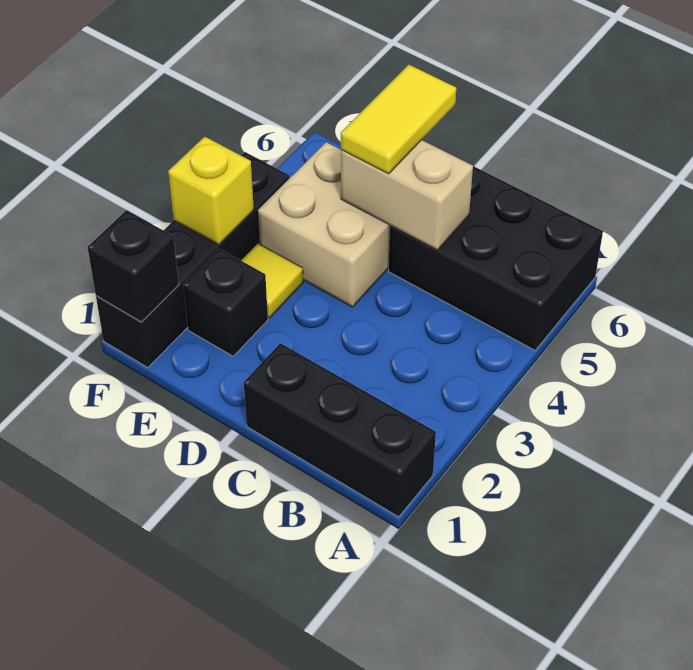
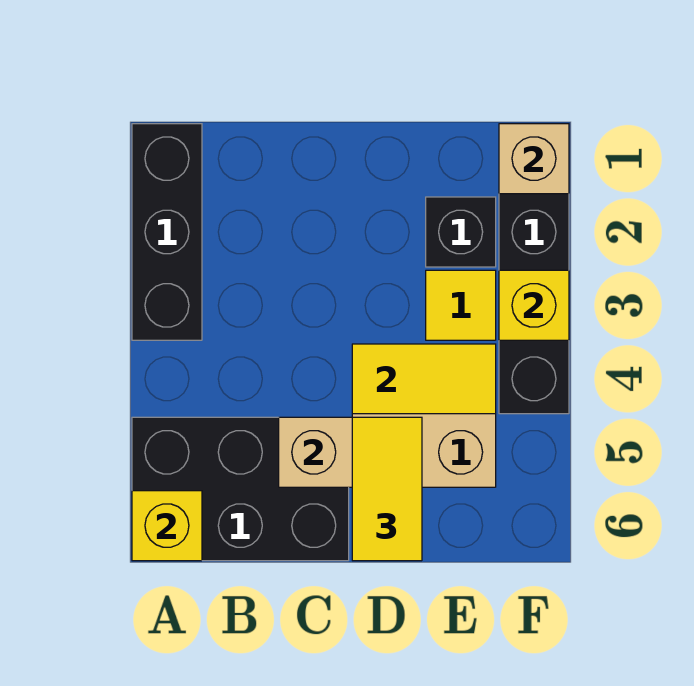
black brick A1:C1 level 1 -> black brick A1:A3 level 1
none -> yellow brick A6 level 2
none -> yellow tile D4:E4 level 2
black brick F1 level 2 -> tan brick F1 level 2

